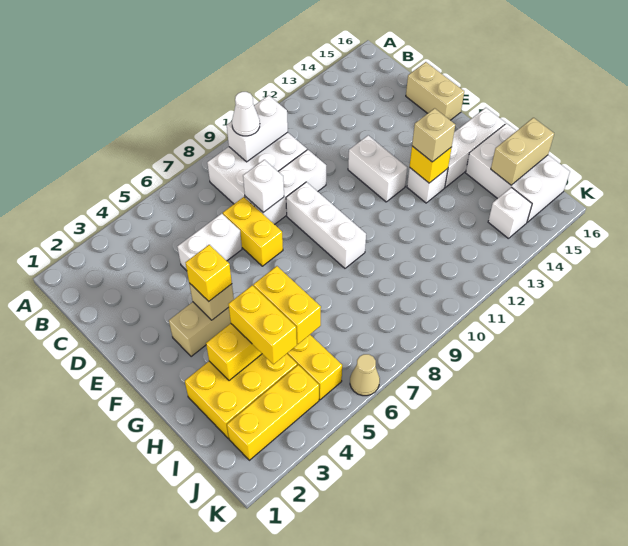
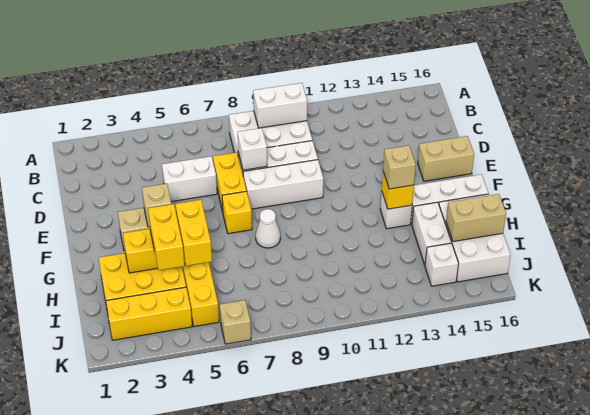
white cone B9 level 3 -> white cone G8 level 1
tan brick D16:E16 level 1 -> tan brick E15:E16 level 1
white brick E9:G9 level 1 -> white brick E8:E10 level 1
white brick E12:F12 level 1 -> white brick H14:I14 level 1
yellow brick F4 level 3 -> yellow brick F7 level 1
tan cone K6 level 1 -> tan brick K6 level 1

